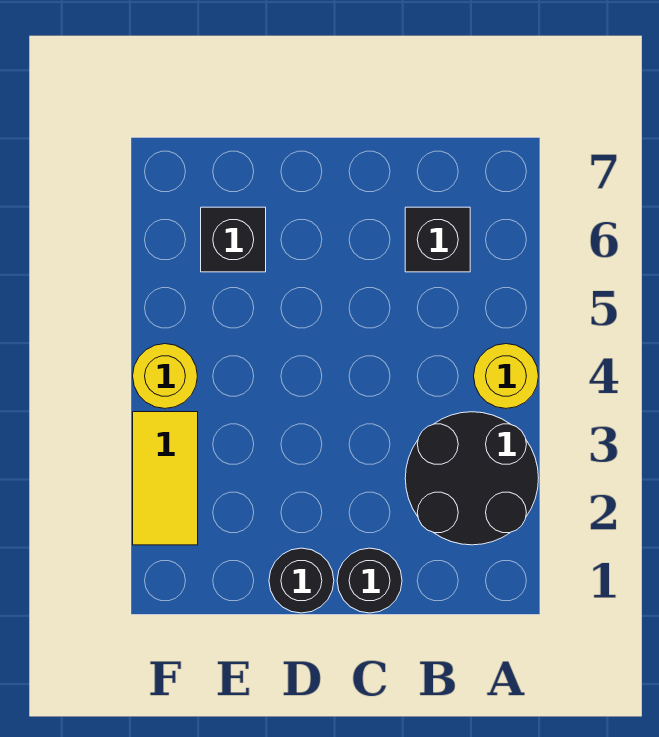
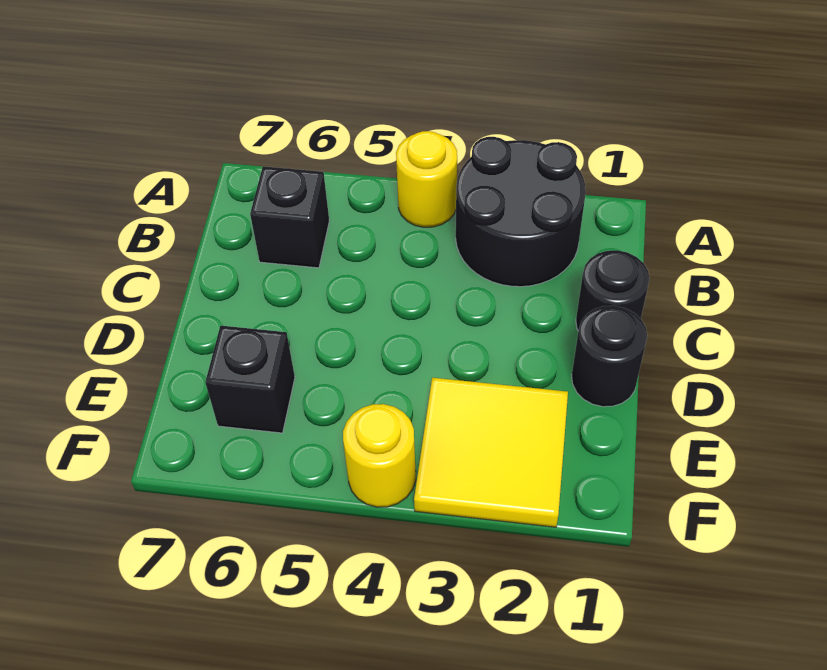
yellow tile F2:F3 level 1 -> yellow tile E2:F3 level 1

